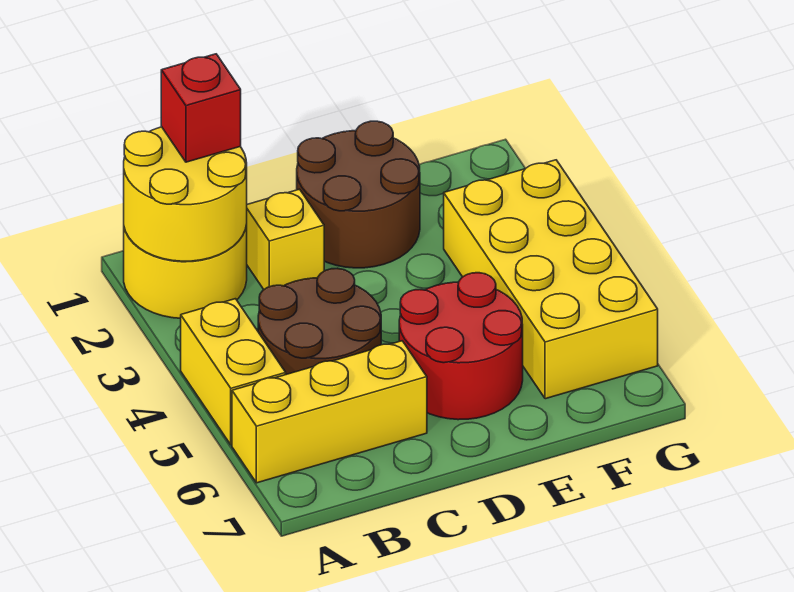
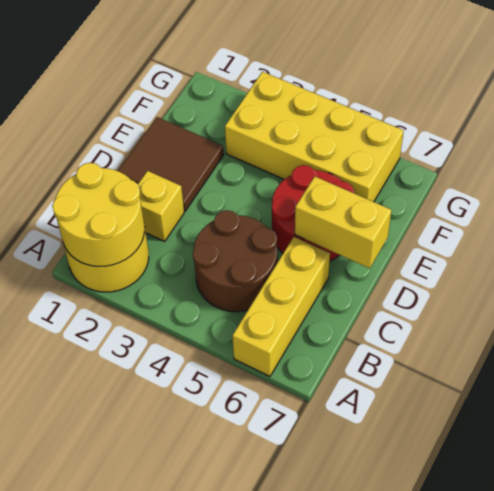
yellow brick A4:A5 level 1 -> yellow brick D6:D7 level 2
red brick B1 level 3 -> none
brown round brick D1:E2 level 1 -> brown tile D1:E2 level 1

